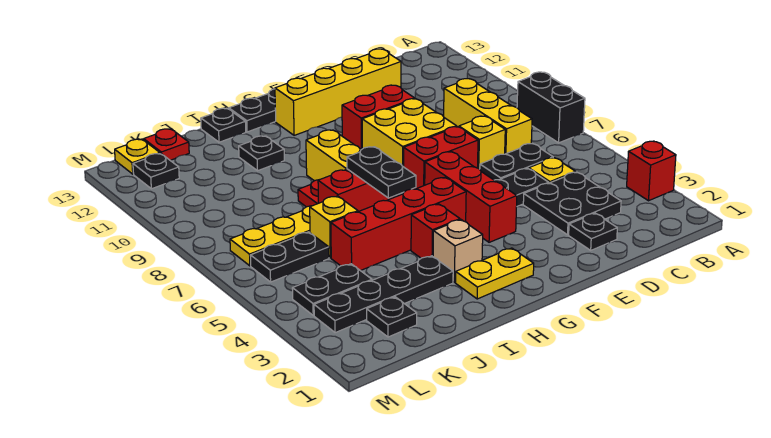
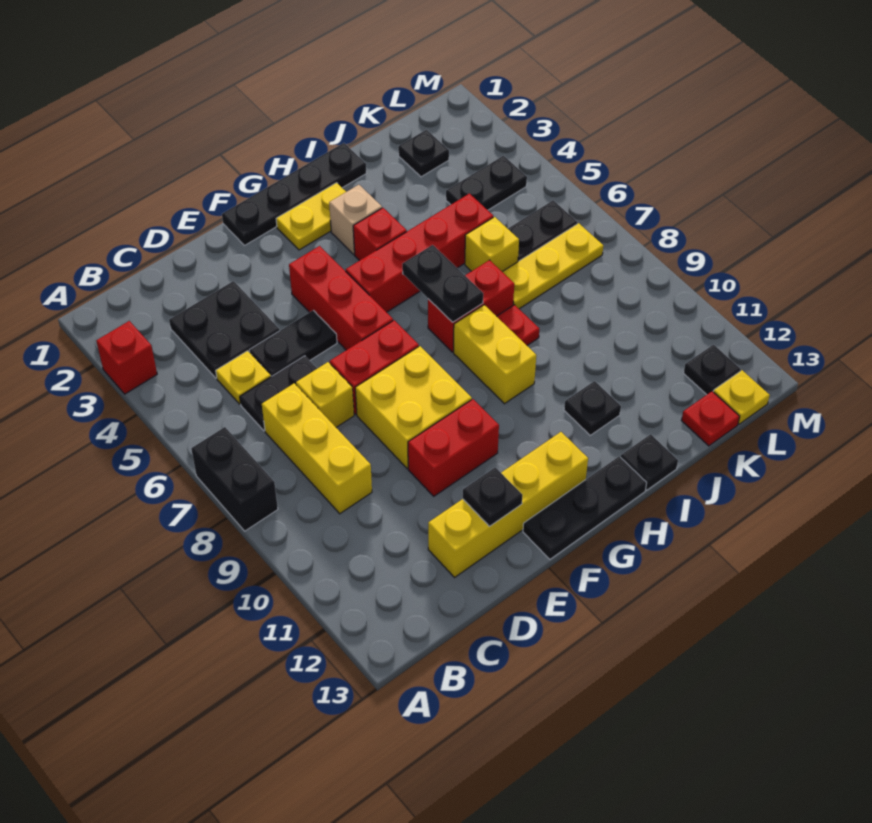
black plate D2 level 1 -> black plate E12 level 2
black plate I3:L3 level 1 -> black plate F1:I1 level 1

